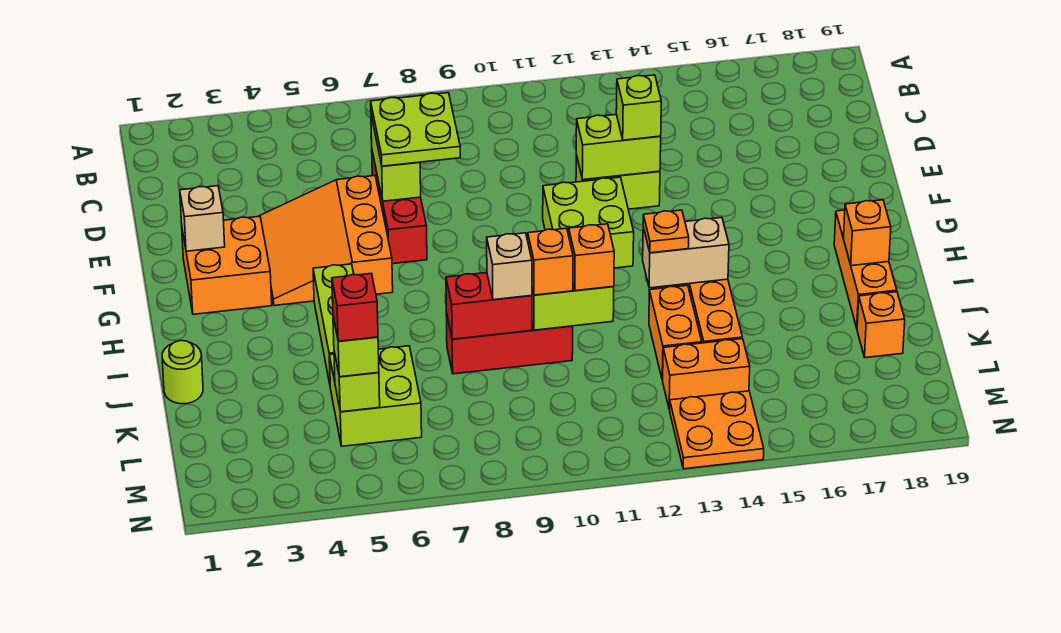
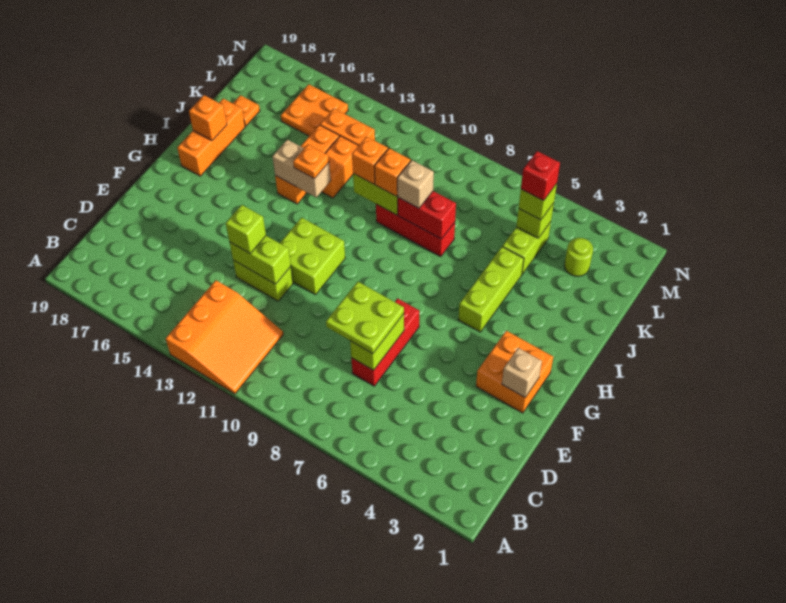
orange slope E4:G6 level 1 top 6 -> orange slope A11:C13 level 1 top 13
lime round brick J1 level 1 -> lime round brick L3 level 1
lime brick K5:L6 level 1 -> lime brick K5:L5 level 1
orange brick K18 level 1 -> orange plate K18 level 1
orange plate M13:N14 level 1 -> orange plate L15:M16 level 1

